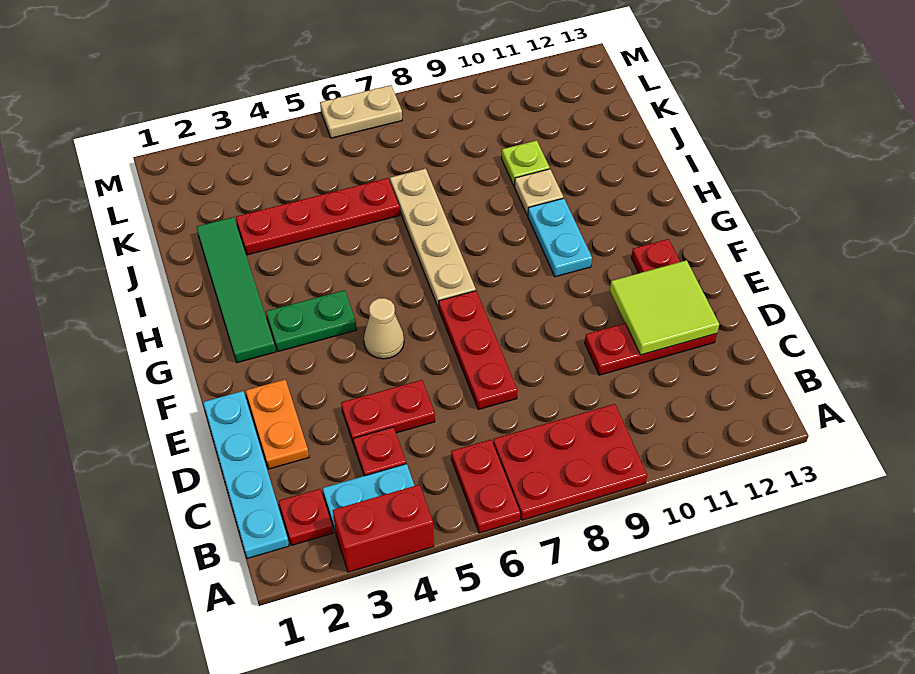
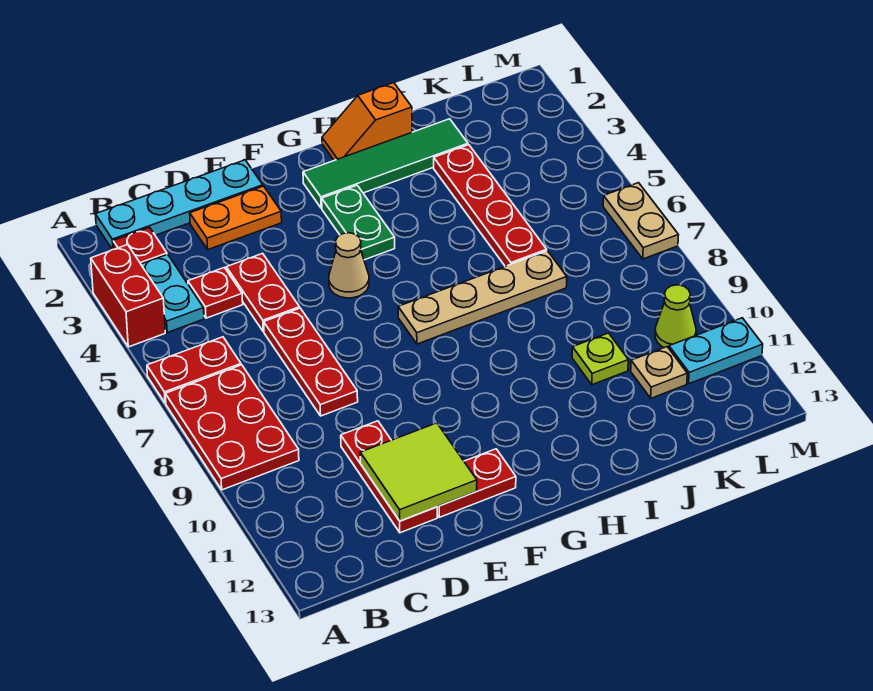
red plate D7:F7 level 1 -> red plate D6:D8 level 1
cyan plate G10:H10 level 1 -> cyan plate L11:M11 level 1
none -> orange slope H1:I1 level 1 top I
tan plate I10 level 1 -> tan plate K11 level 1
none -> lime cone L10 level 1

